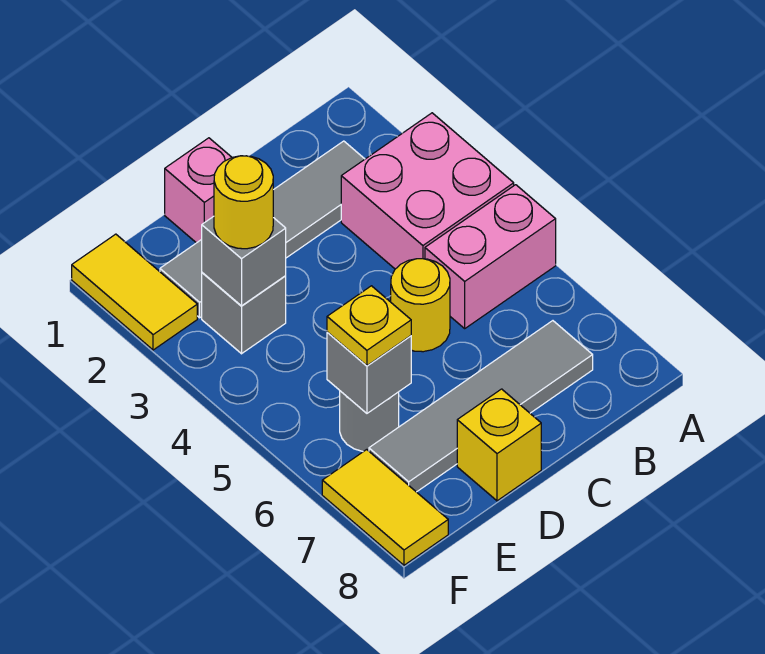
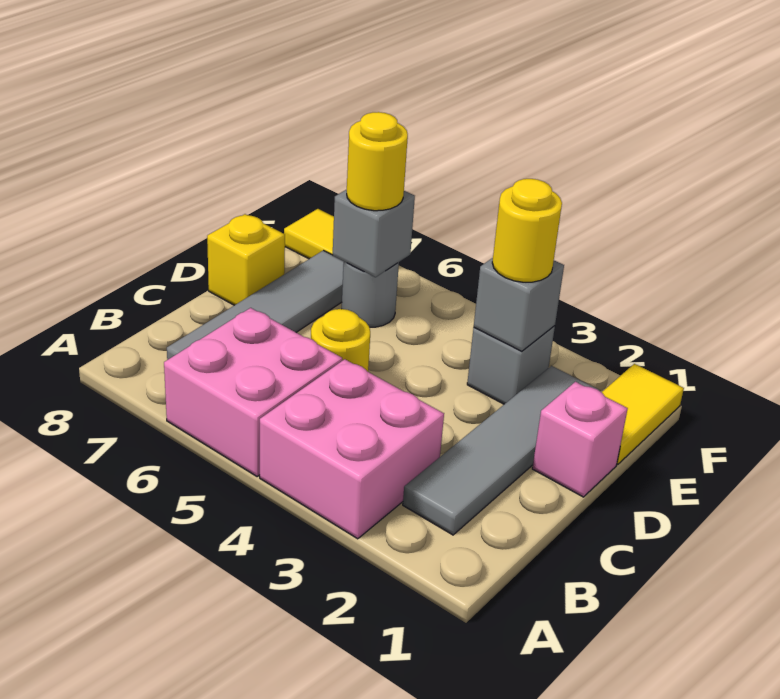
pink brick A5:B5 level 1 -> pink brick A5:B6 level 1
yellow plate E6 level 3 -> yellow round brick E6 level 3
yellow tile F1:F2 level 1 -> yellow tile E1:F1 level 1

